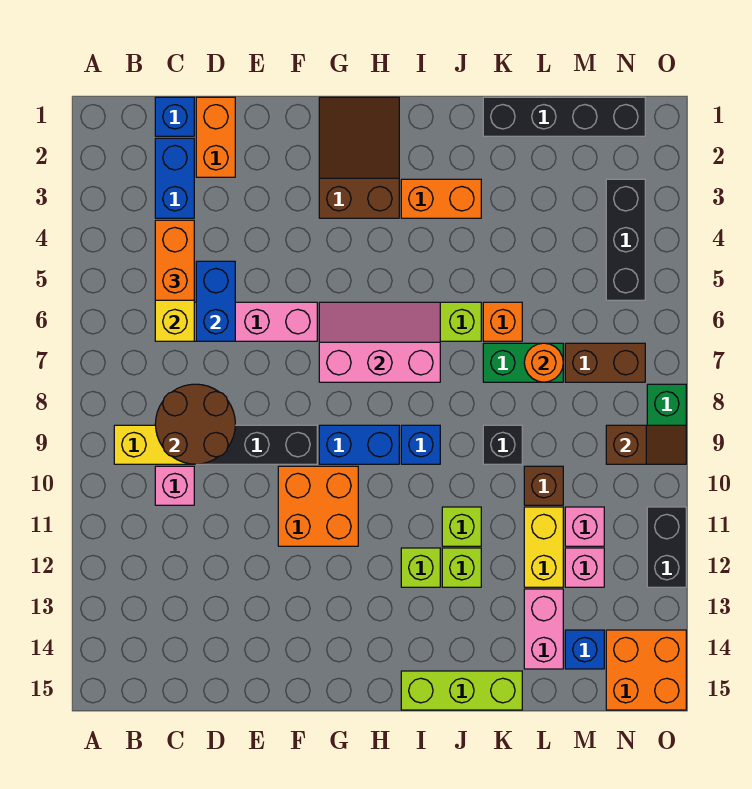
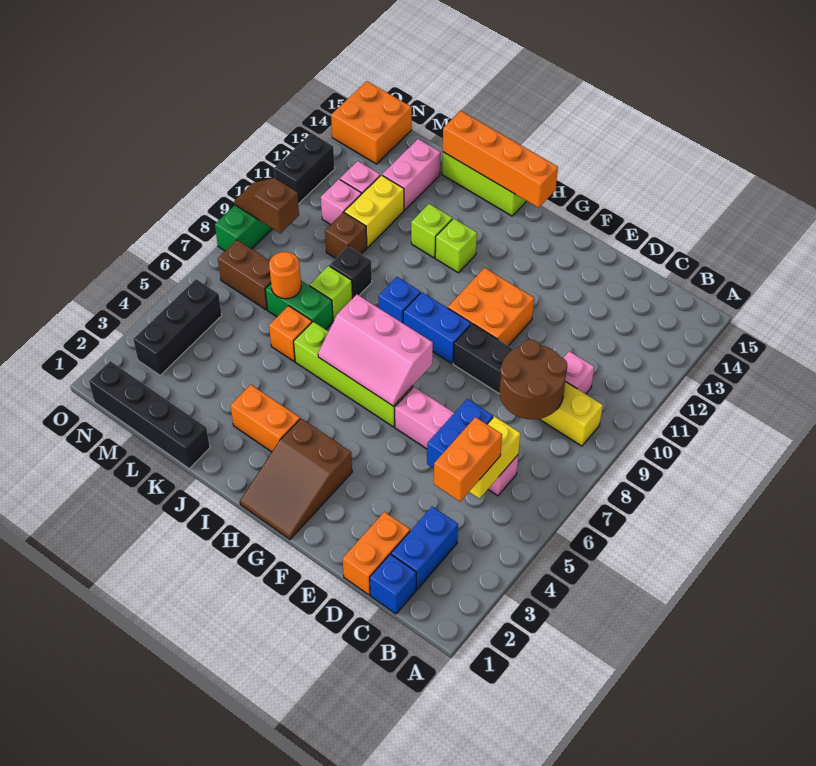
none -> orange brick H15:K15 level 2
lime brick J11 level 1 -> lime brick K8 level 1
blue brick M14 level 1 -> none

